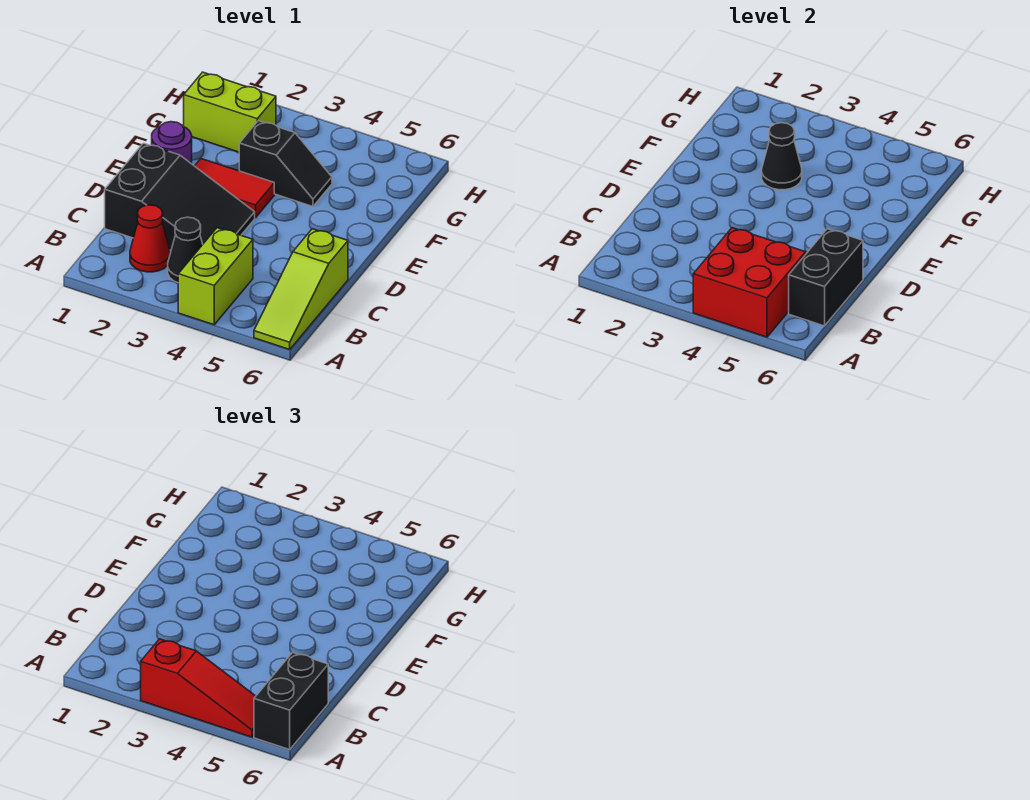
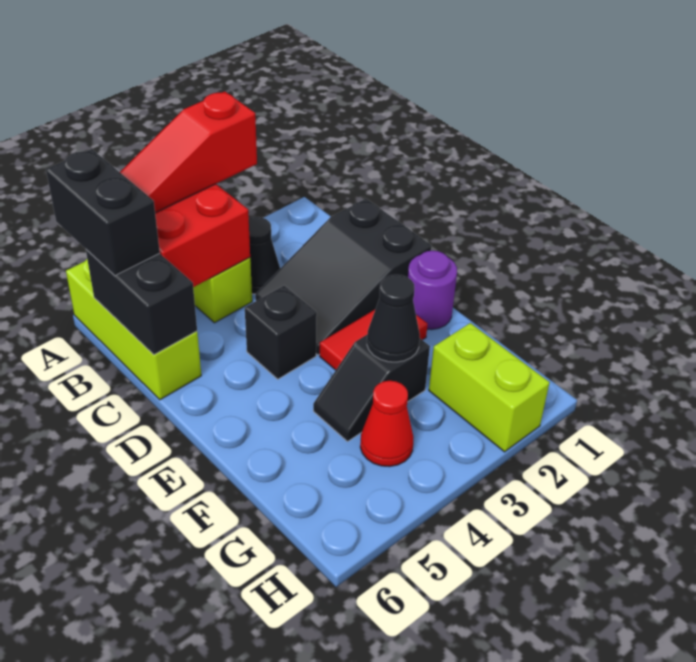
lime slope A6:C6 level 1 top C -> lime brick A6:C6 level 1
red cone B2 level 1 -> red cone G4 level 1
none -> black brick D4 level 1
lime brick G1:G2 level 1 -> lime brick G2:H2 level 1

